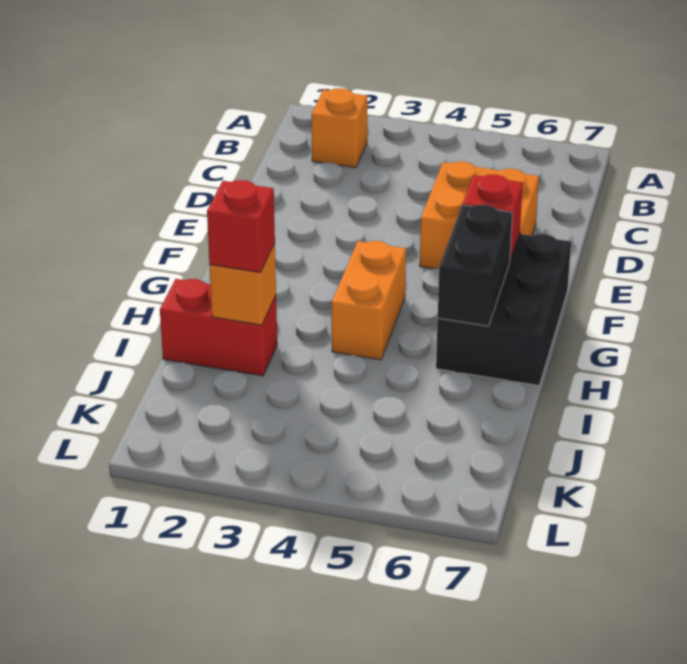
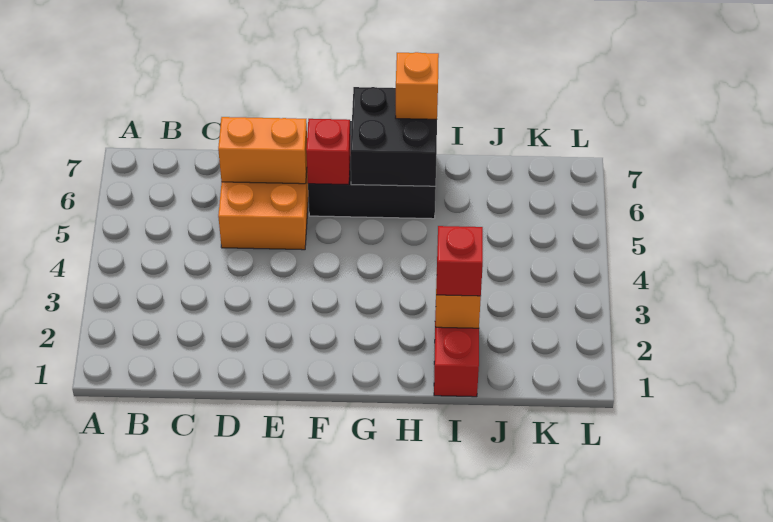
orange brick B2 level 1 -> orange brick H7 level 3
orange brick G4:H4 level 1 -> orange brick D6:E6 level 2
black brick G6:H6 level 2 -> black brick G6:H7 level 2

